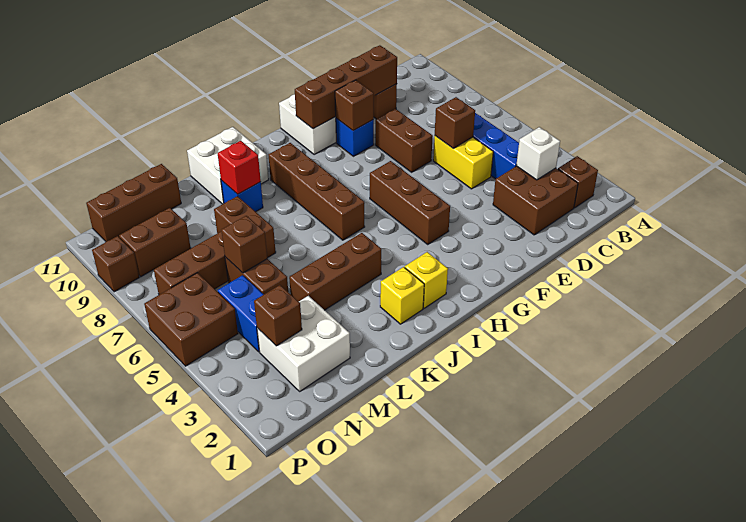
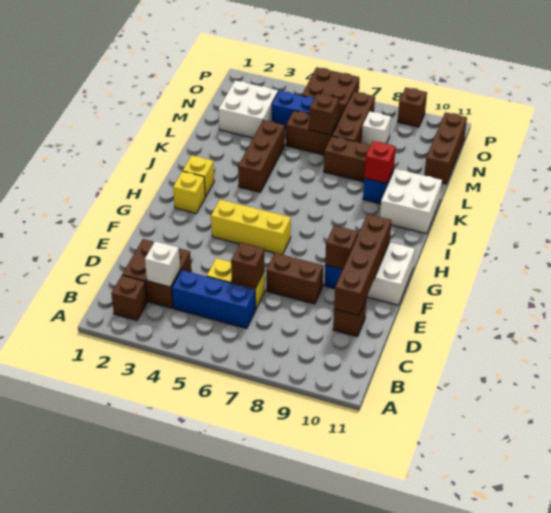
brown brick G4:G6 level 1 -> yellow brick G4:G6 level 1
brown brick I6:I9 level 1 -> none
yellow brick J2 level 1 -> yellow brick H2 level 1
brown brick N3 level 2 -> none
none -> white brick N8 level 1
brown brick N9:O9 level 1 -> none

